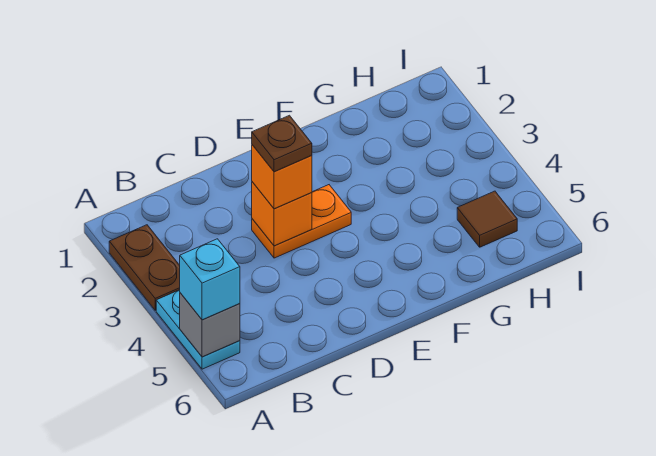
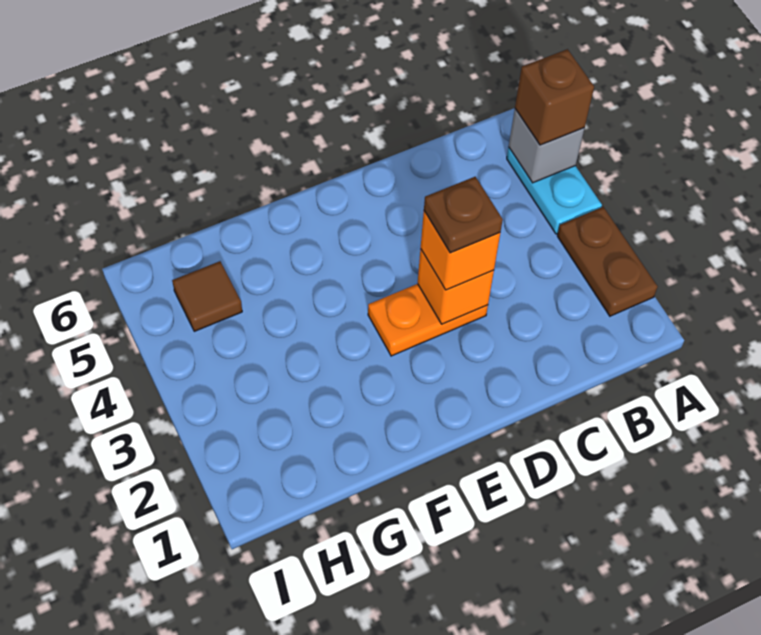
cyan brick A5 level 3 -> brown brick A5 level 3

